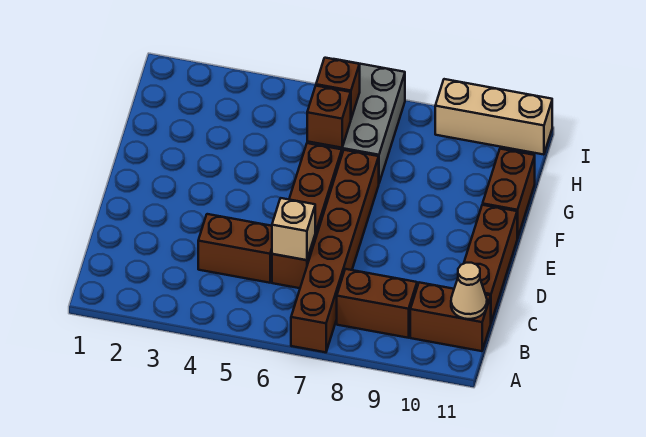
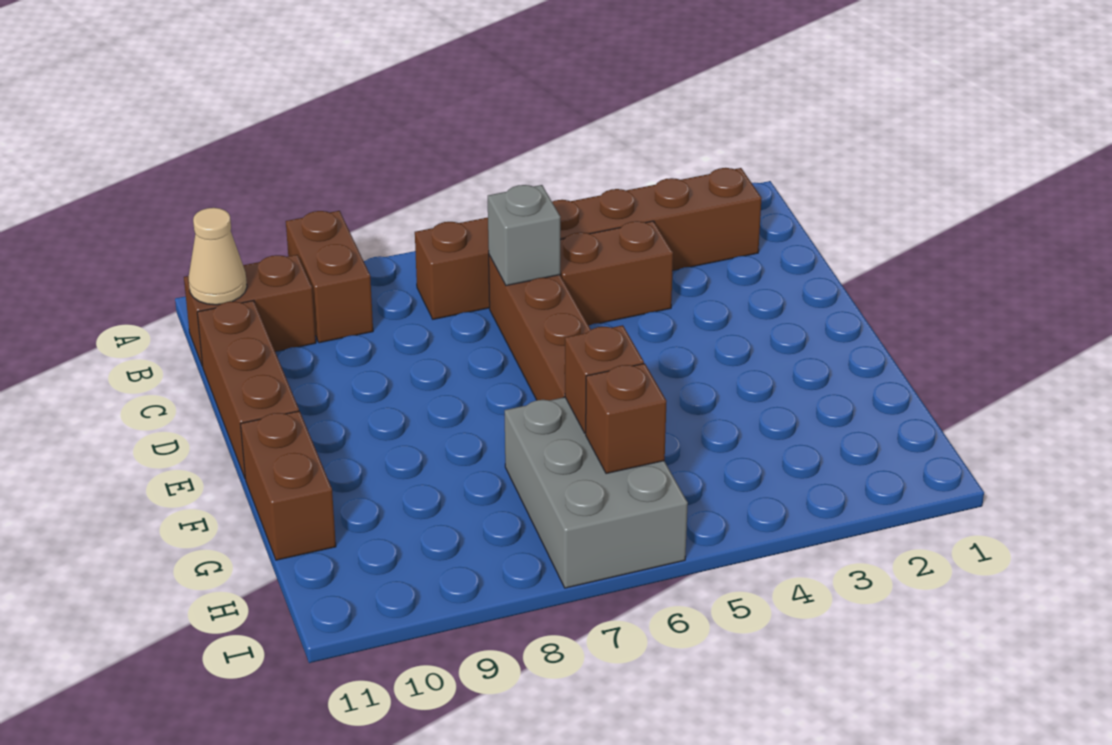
brown brick A7:F7 level 1 -> brown brick B2:B7 level 1
brown brick B8:B9 level 1 -> brown brick A9:B9 level 1
tan brick C6 level 2 -> grey brick C6 level 2
tan brick I9:I11 level 1 -> none

